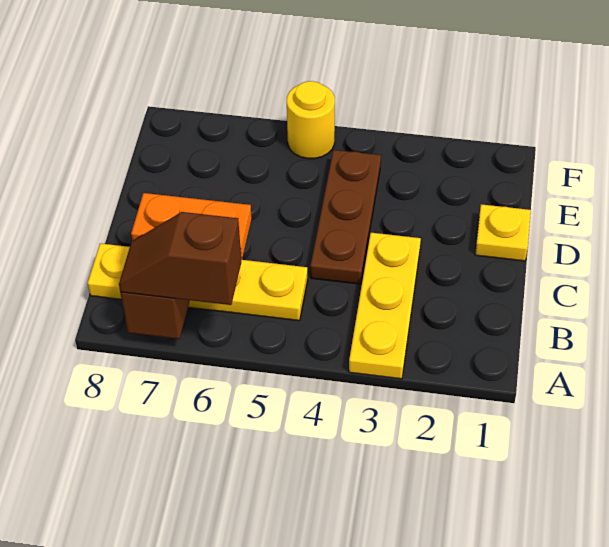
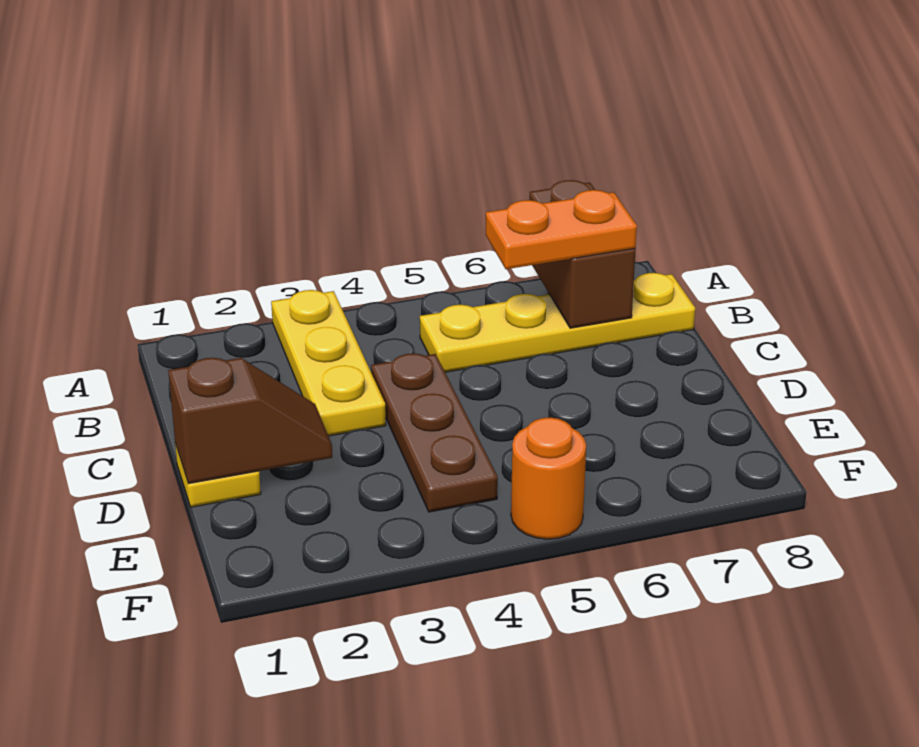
brown slope A6:A7 level 3 top 6 -> brown slope D1:D2 level 2 top 1
yellow round brick F5 level 1 -> orange round brick F5 level 1

